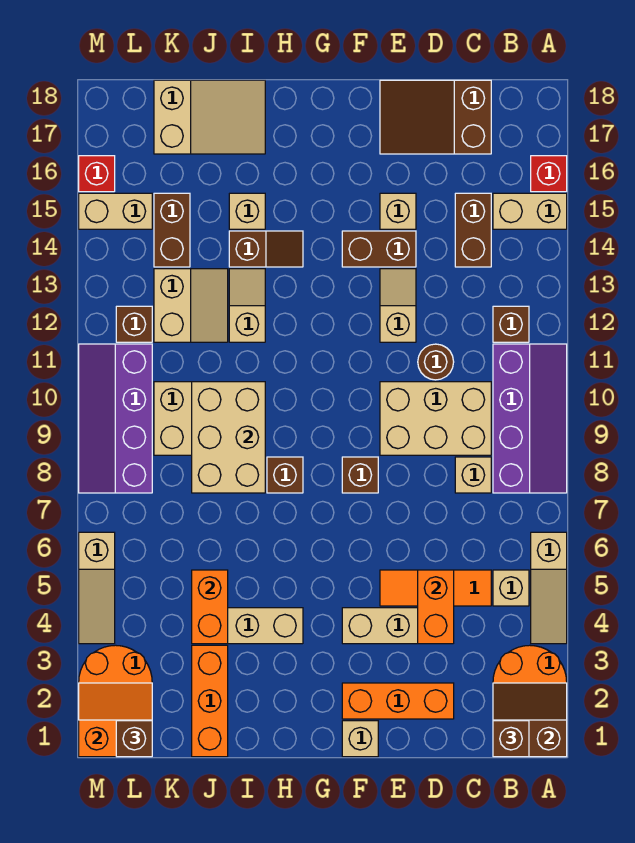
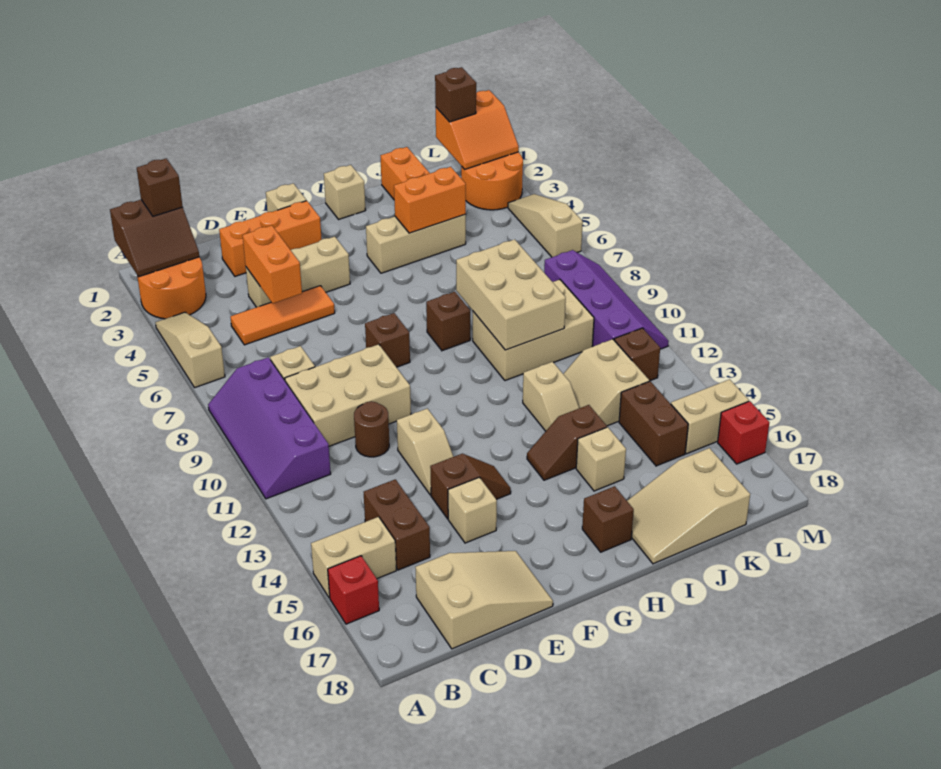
tan brick B5 level 1 -> tan brick H1 level 1
brown brick B12 level 1 -> brown brick H17 level 1
brown slope C17:E18 level 1 top C -> tan slope C17:E18 level 1 top C
brown brick E14:F14 level 1 -> brown slope E14:F14 level 1 top E
orange brick J4:J5 level 2 -> orange brick I4:J4 level 2

